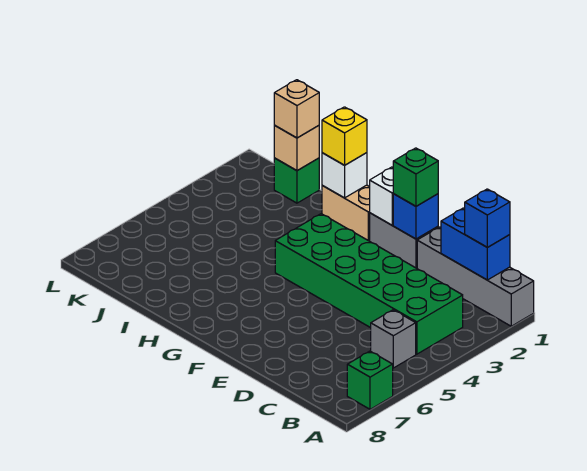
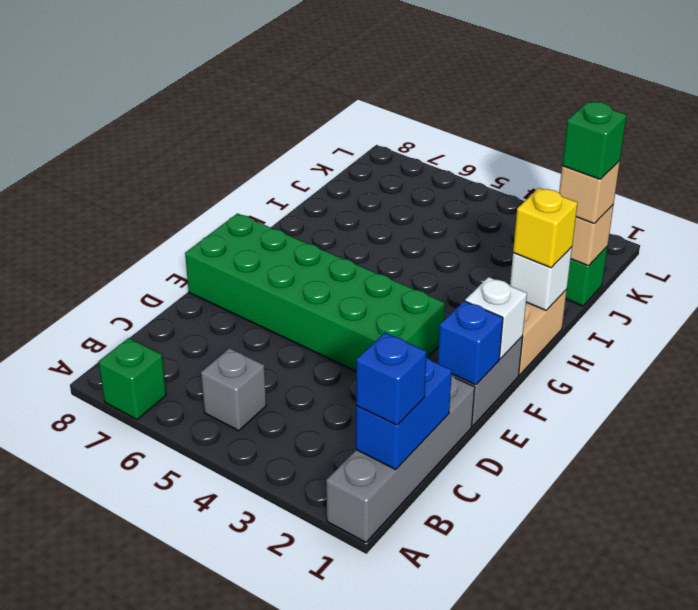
green brick B3:G4 level 1 -> green brick E3:F8 level 1
green brick E1 level 3 -> green brick J1 level 4

